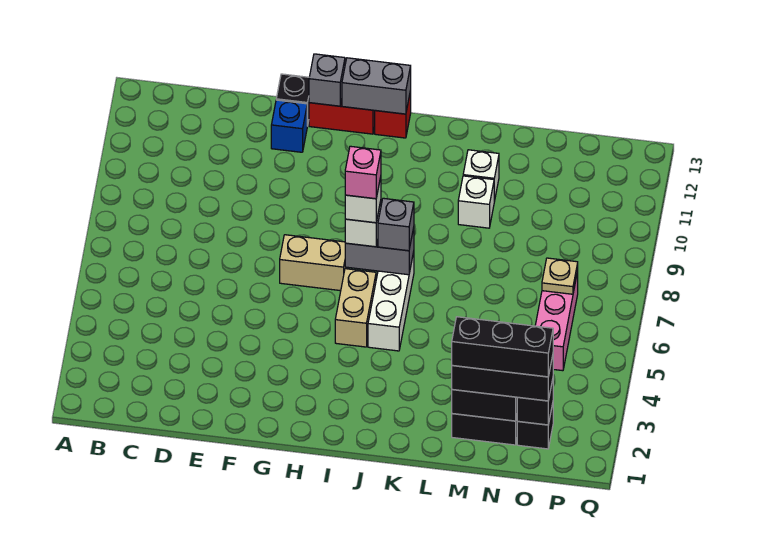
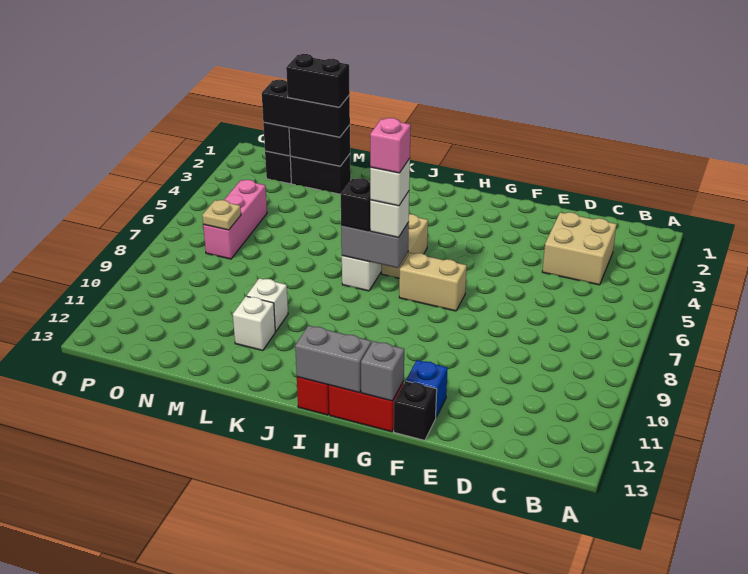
none -> tan brick C3:D4 level 1
grey brick J7 level 3 -> black brick J7 level 3
black brick M2:O2 level 4 -> black brick M2:N2 level 4

